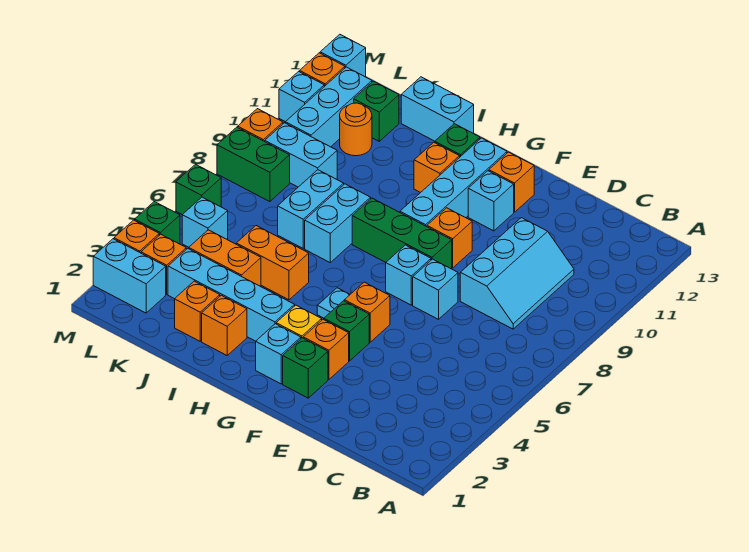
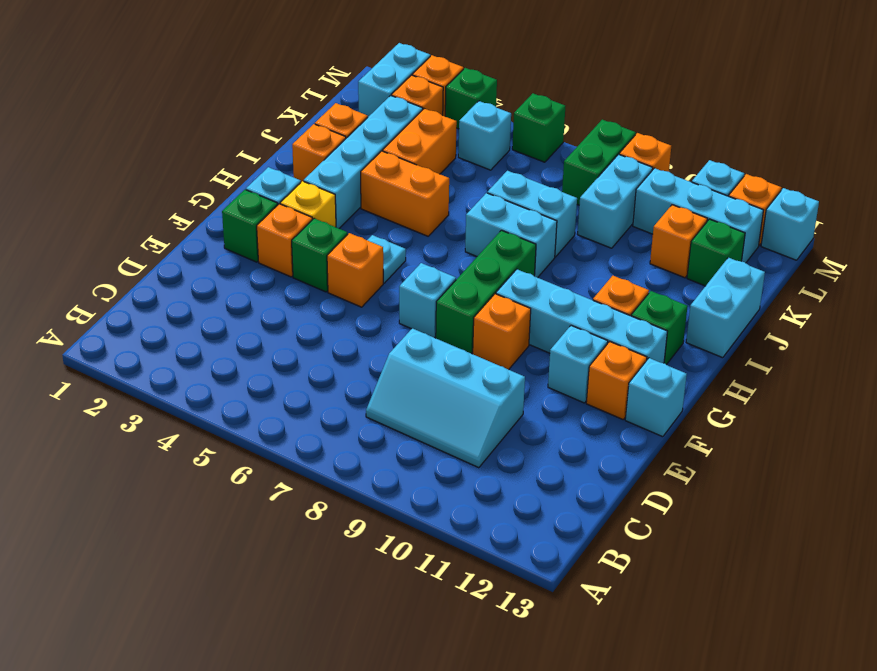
cyan brick E7 level 1 -> cyan brick F13 level 1
orange brick I5:J5 level 1 -> orange brick I4:I5 level 1
orange round brick K11 level 1 -> orange brick K11 level 1

